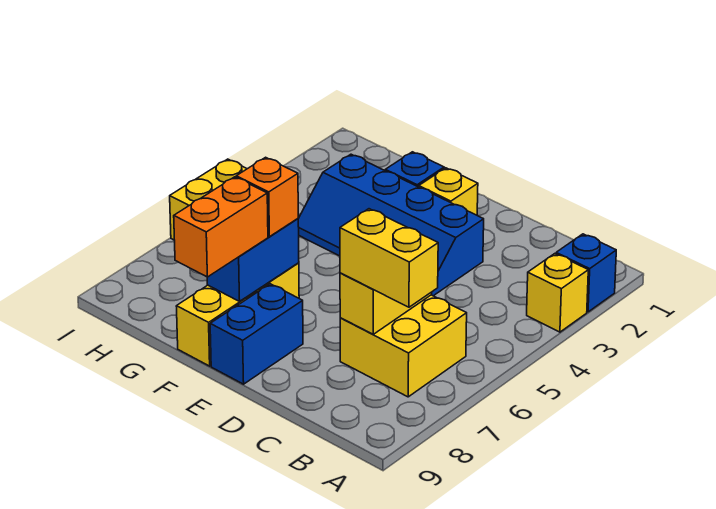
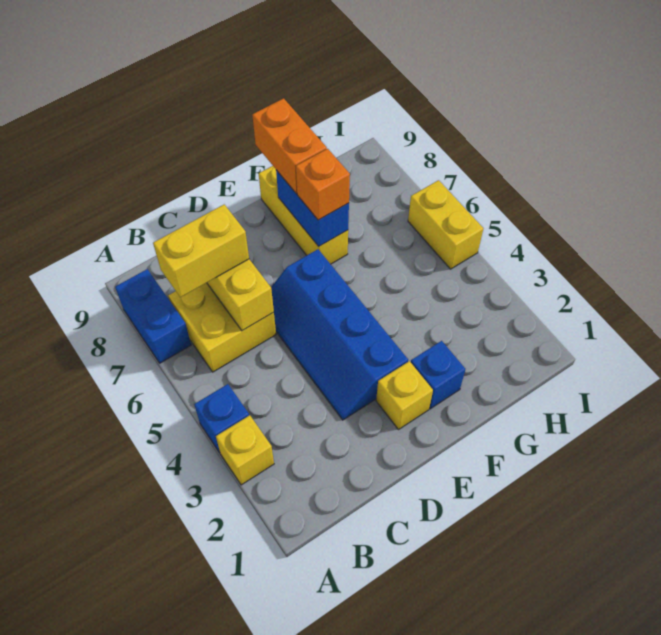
blue brick A2 level 1 -> blue brick A4 level 1
blue slope D3:G4 level 1 top 3 -> blue slope D3:E6 level 1 top E
blue brick E8:E9 level 1 -> blue brick A7:A8 level 1

